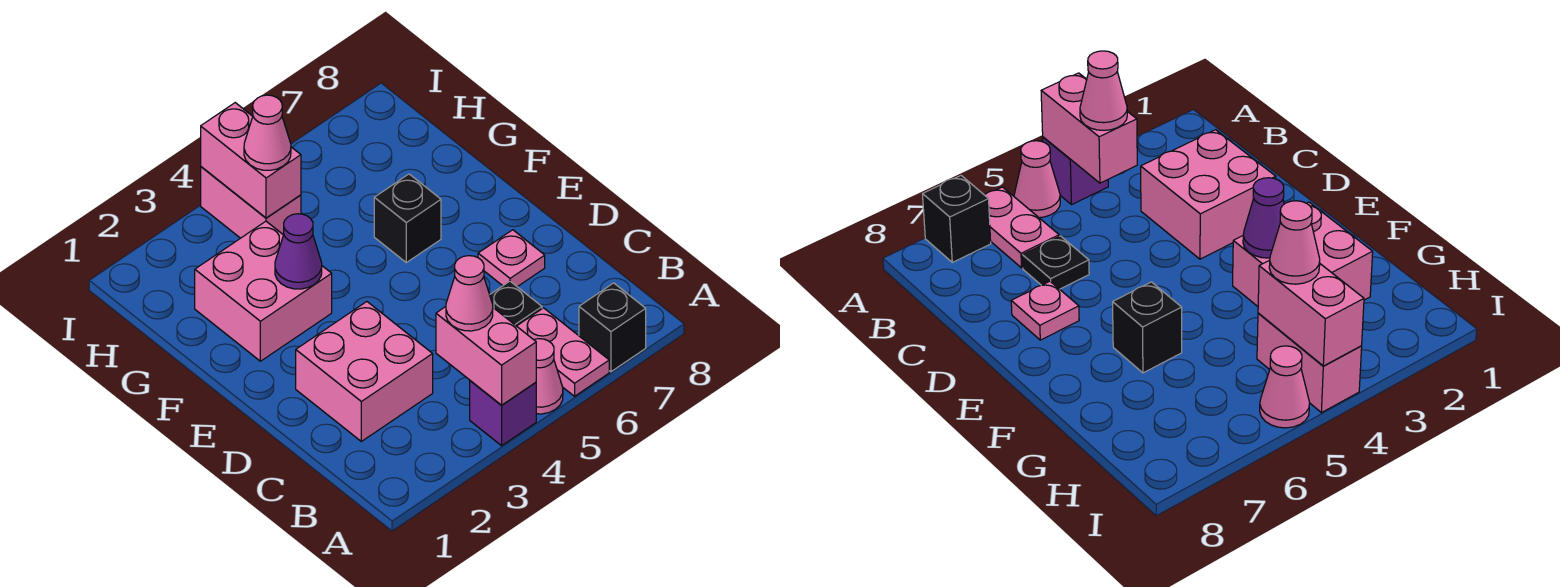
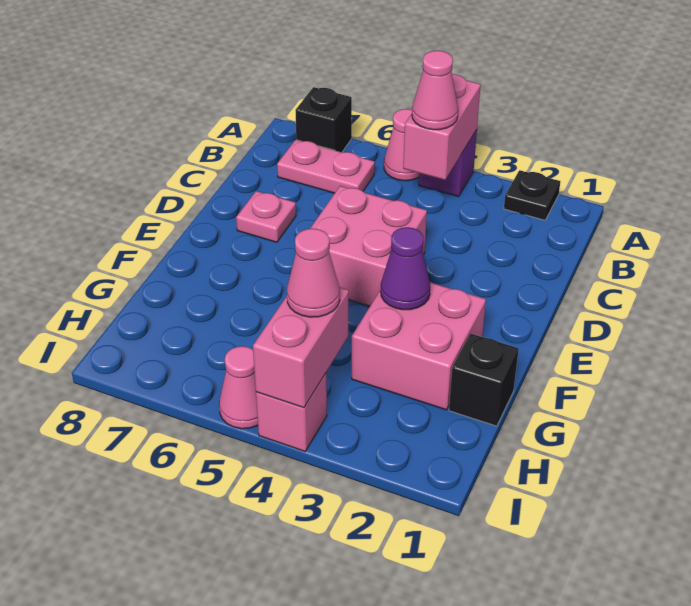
pink plate A6:B6 level 1 -> pink plate B6:B7 level 1
pink brick C2:D3 level 1 -> pink brick D4:E5 level 1
black plate C6 level 1 -> black plate A2 level 1
black brick F6 level 1 -> black brick G1 level 1
pink brick H4:I4 level 1 -> pink brick I4 level 1

